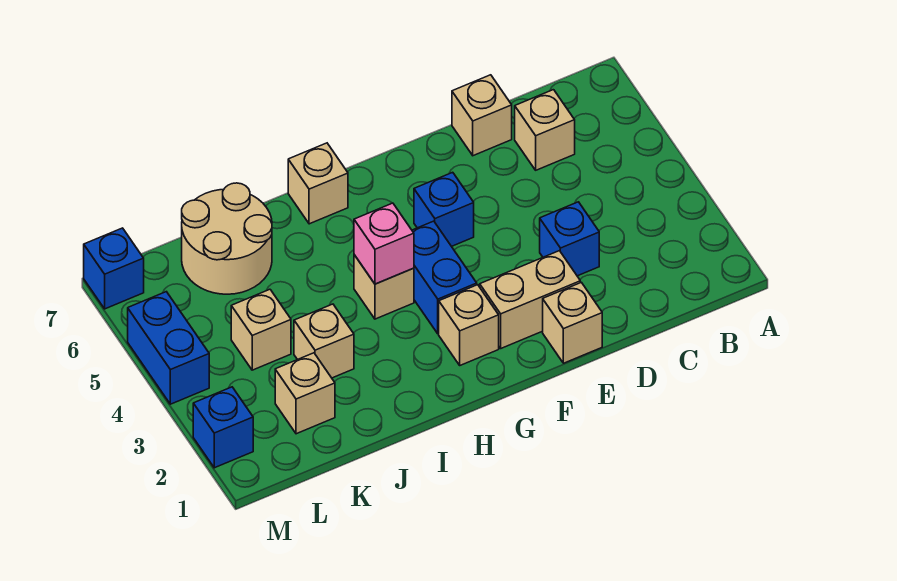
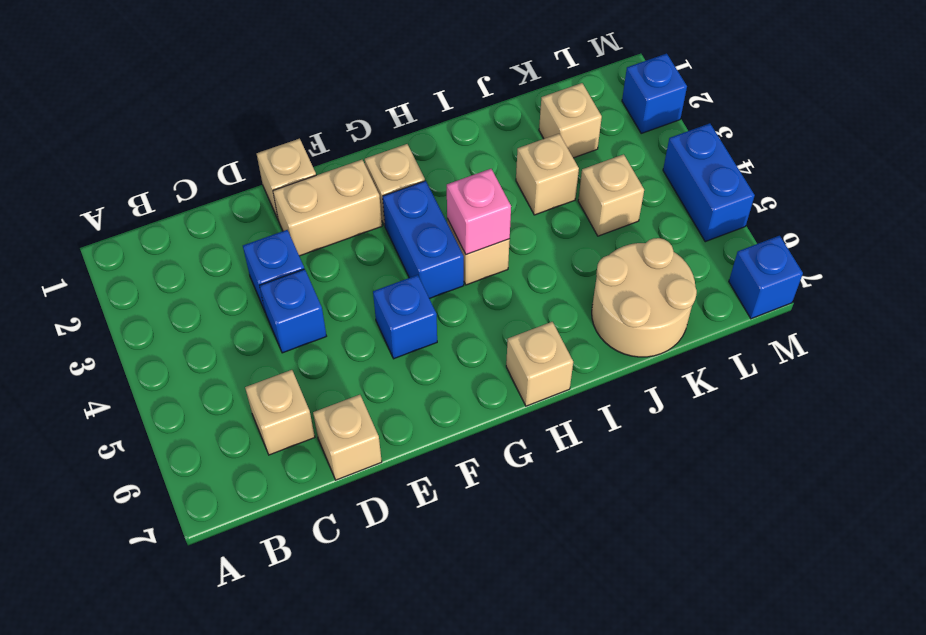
none -> blue brick D4 level 1

